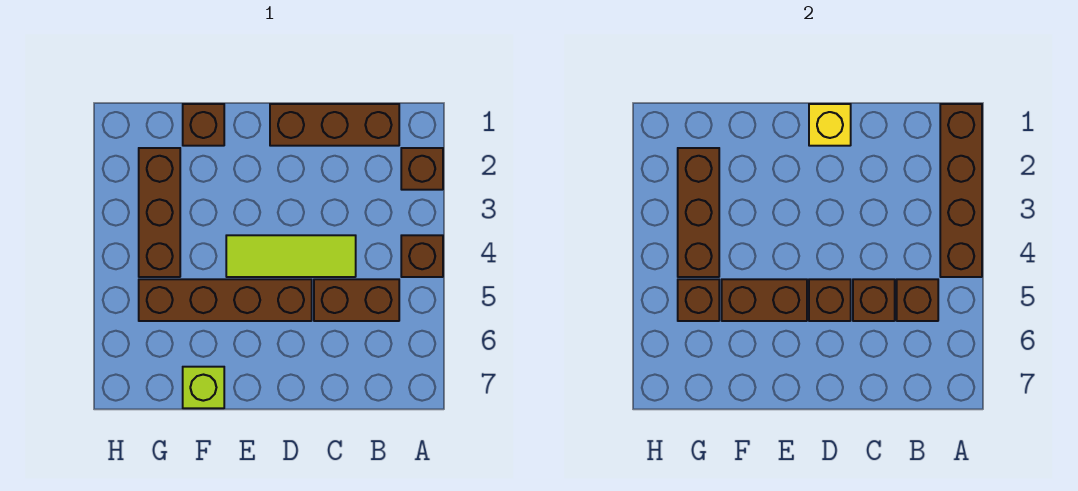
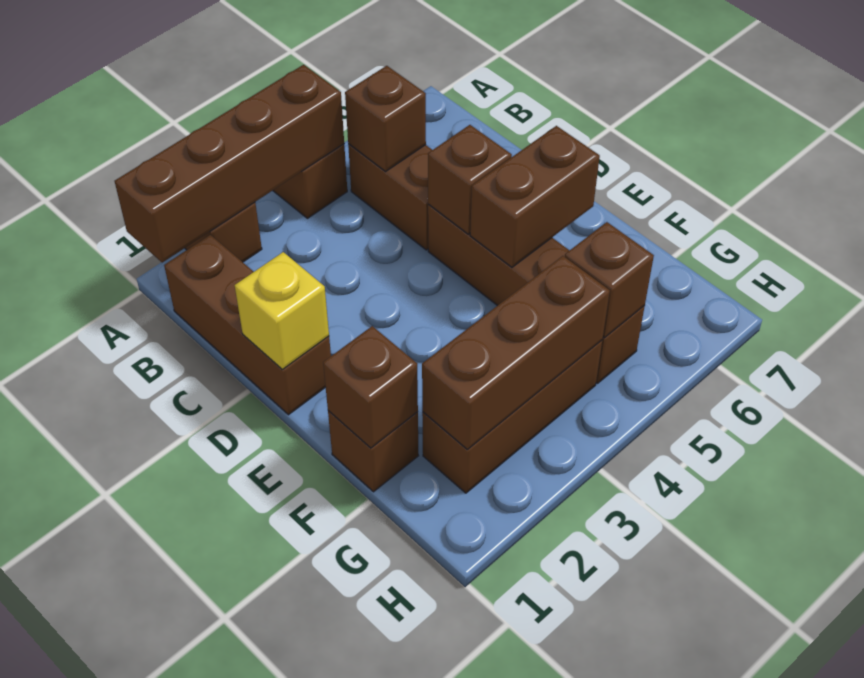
lime tile C4:E4 level 1 -> none
brown brick C5 level 2 -> brown brick F1 level 2
brown brick E5:F5 level 2 -> brown brick E5:E6 level 2
lime brick F7 level 1 -> none

